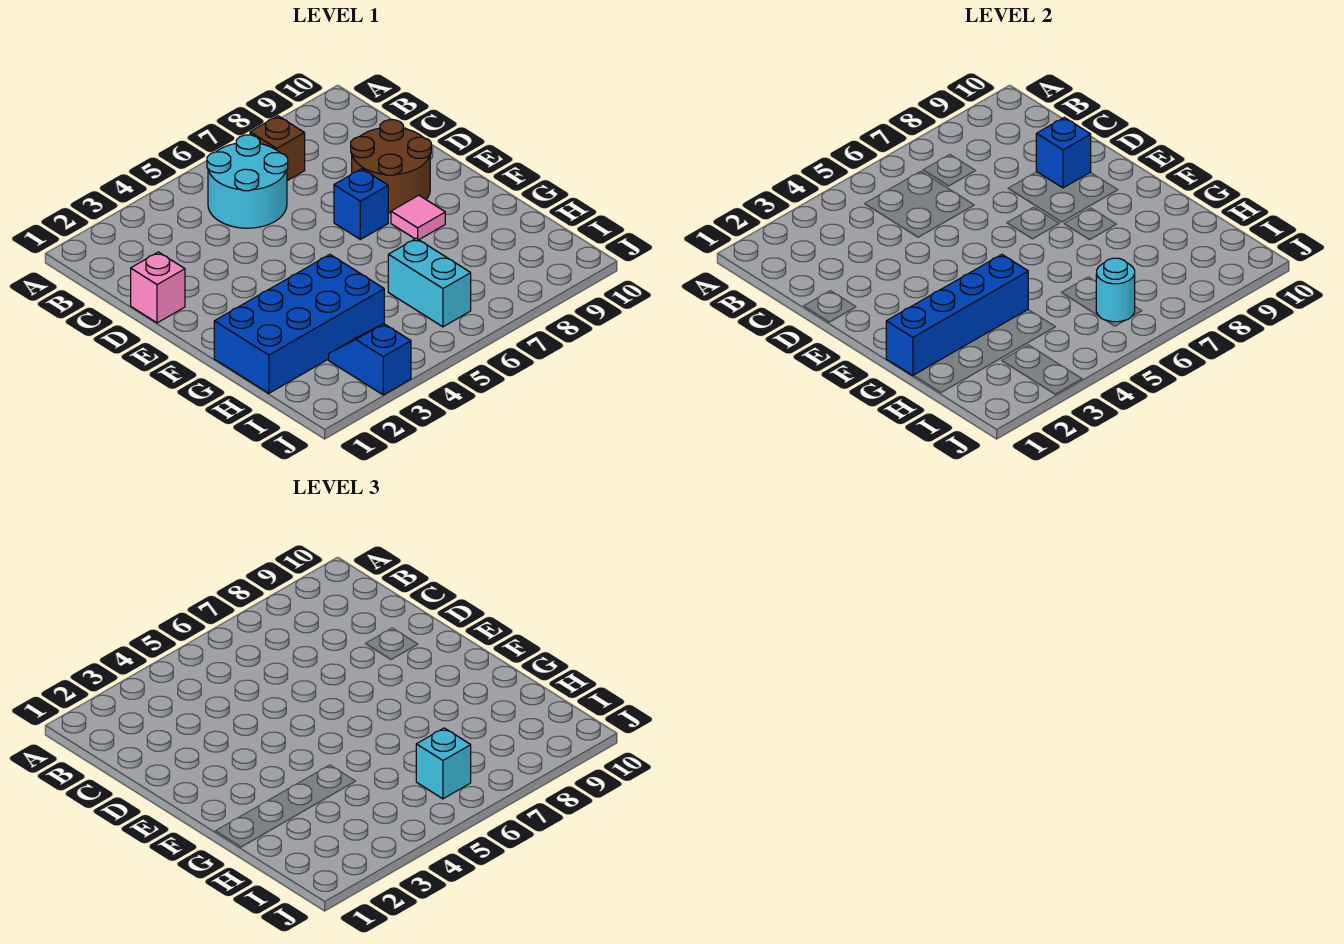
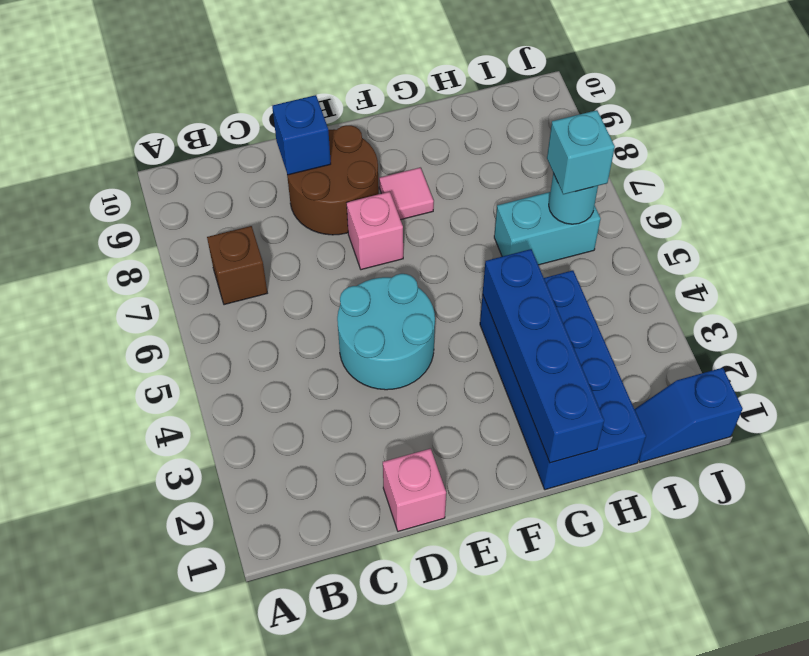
cyan round brick B5:C6 level 1 -> cyan round brick D4:E5 level 1
blue brick E7 level 1 -> pink brick E7 level 1
blue slope I3:J3 level 1 top J -> blue slope I1:J1 level 1 top J

